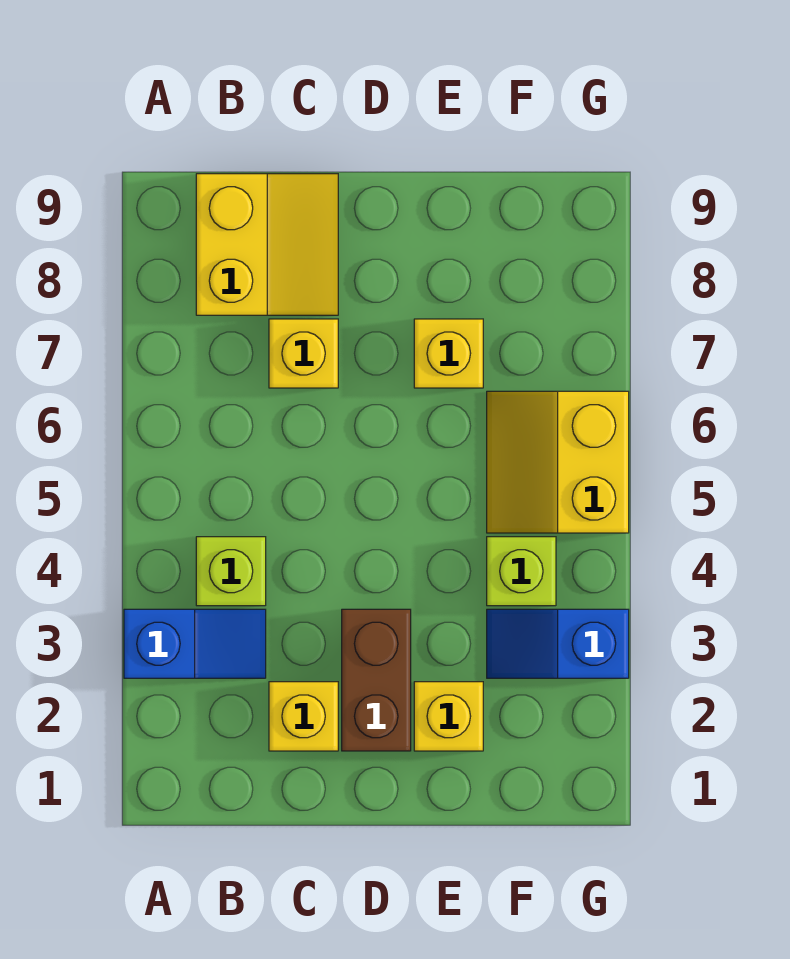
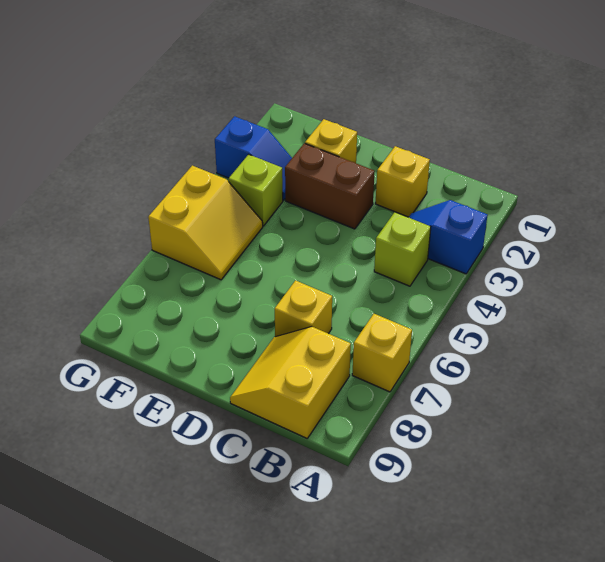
brown brick D2:D3 level 1 -> brown brick D3:E3 level 1
yellow brick E7 level 1 -> yellow brick A7 level 1

